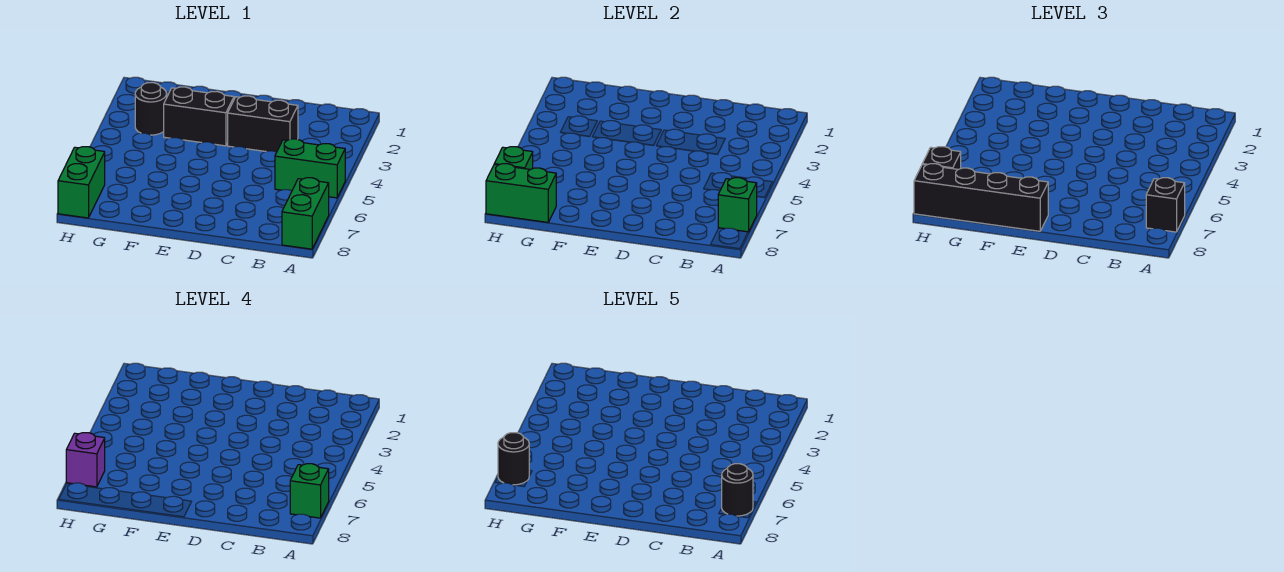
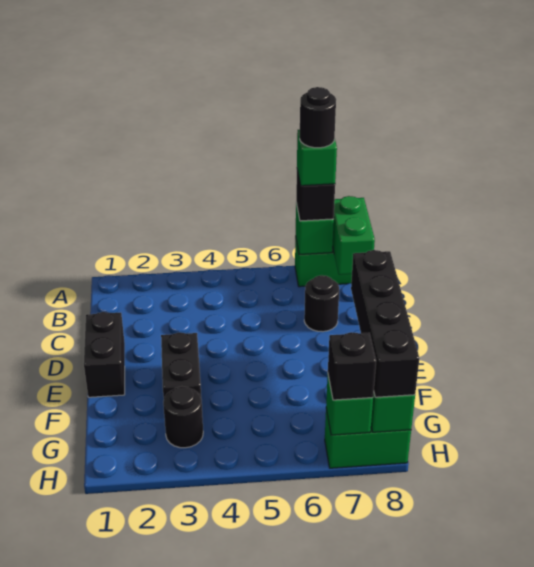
green brick A5:B5 level 1 -> green brick A8:B8 level 2
black brick C3:D3 level 1 -> black brick D1:E1 level 1
purple brick H7 level 4 -> none
black round brick H7 level 5 -> black round brick C7 level 1

